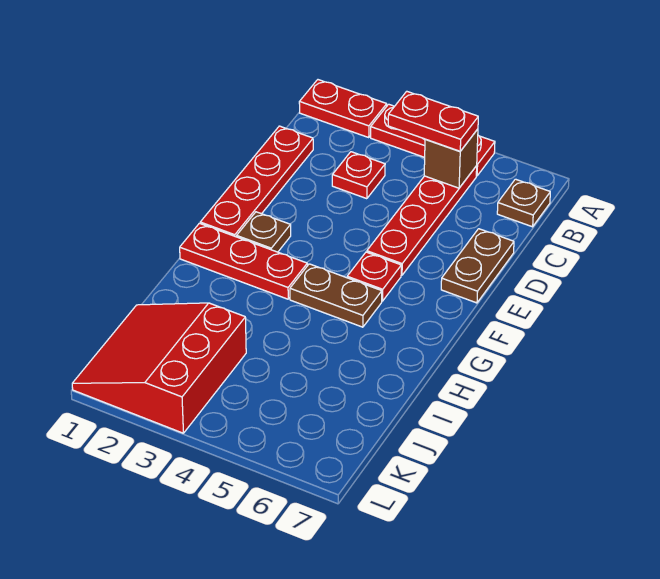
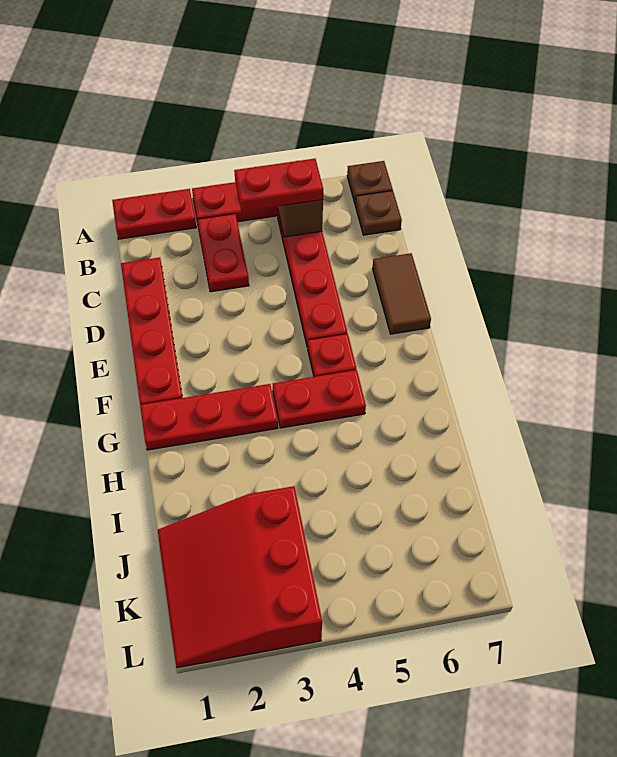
red plate C3 level 1 -> red plate B3:C3 level 1
brown plate D7:E7 level 1 -> brown tile D7:E7 level 1
brown plate F2 level 1 -> brown plate A7 level 1
brown plate G4:G5 level 1 -> red plate G4:G5 level 1

